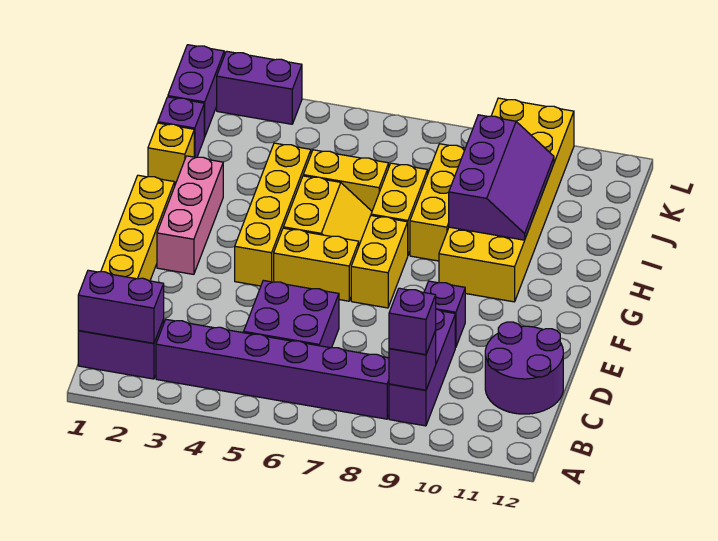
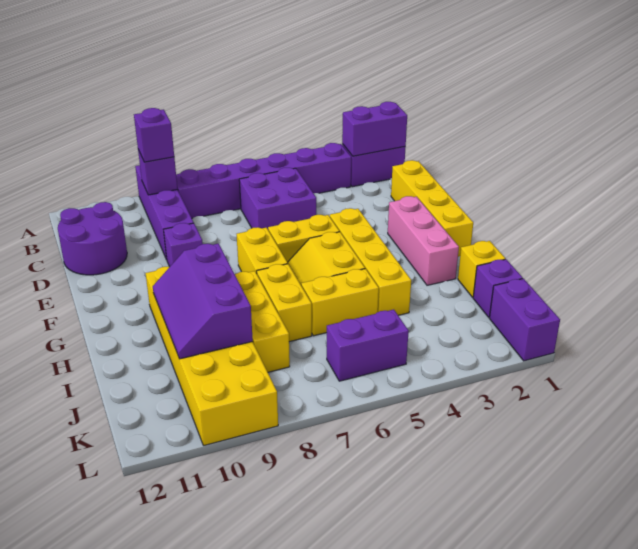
purple brick B9:D9 level 1 -> purple brick A9:D9 level 1
purple brick L2:L3 level 1 -> purple brick K5:K6 level 1

